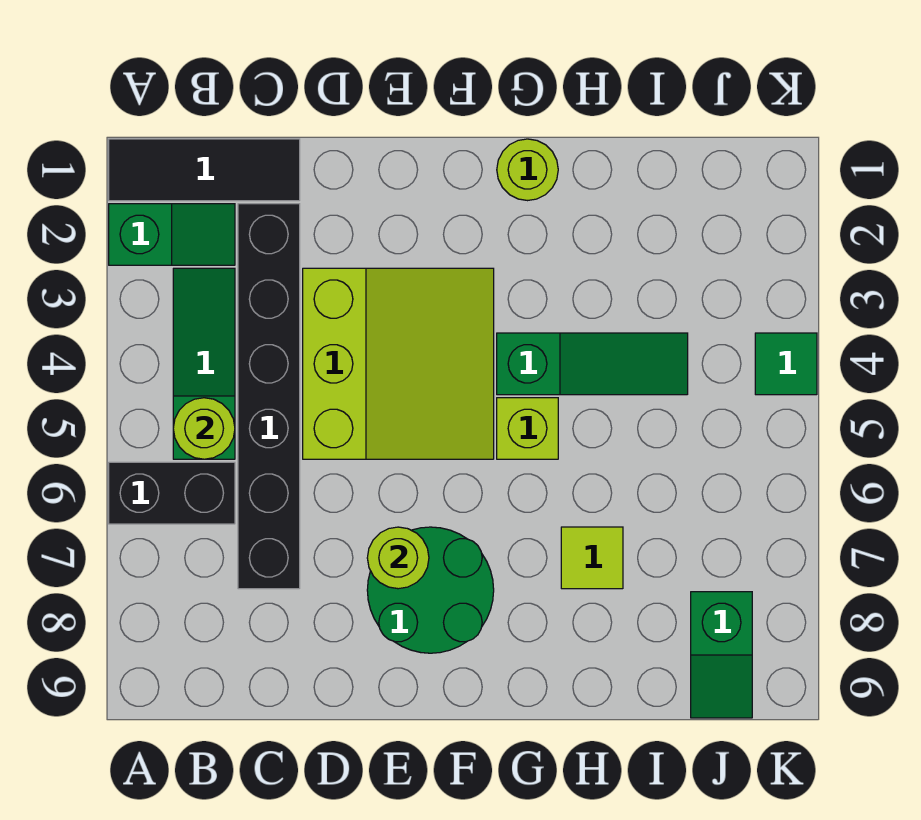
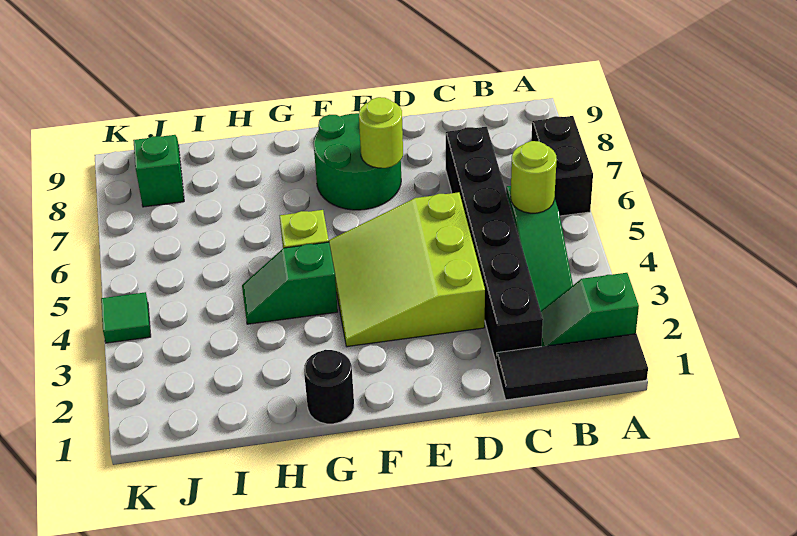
black brick A6:B6 level 1 -> black brick A6:A7 level 1
lime round brick G1 level 1 -> black round brick G1 level 1
green slope G4:I4 level 1 top G -> green slope G4:H4 level 1 top G
lime tile H7 level 1 -> none

